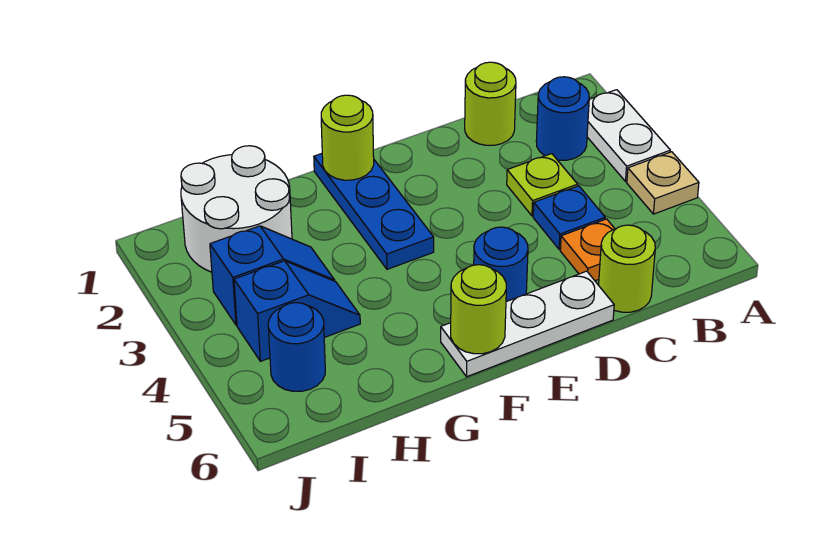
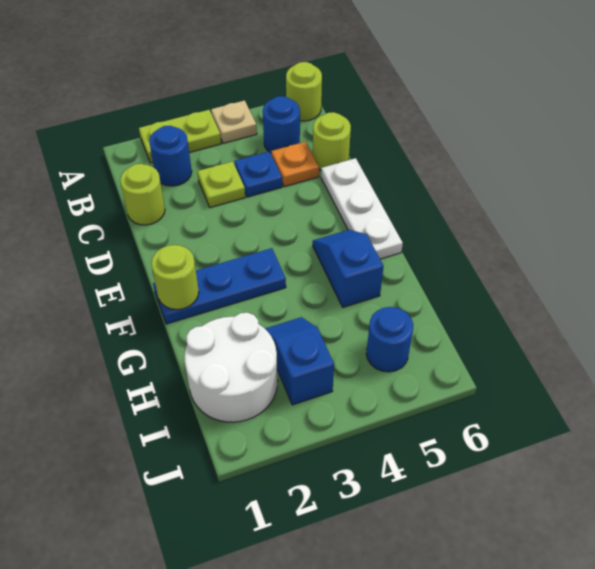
white plate A2:A3 level 1 -> lime plate A2:A3 level 1
blue round brick E5 level 1 -> blue round brick B5 level 1
lime round brick F6 level 2 -> lime round brick A6 level 1
blue slope H4:I4 level 1 top I -> blue slope F5:G5 level 1 top G

